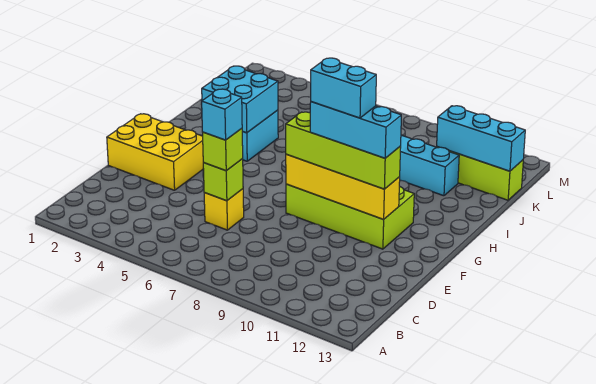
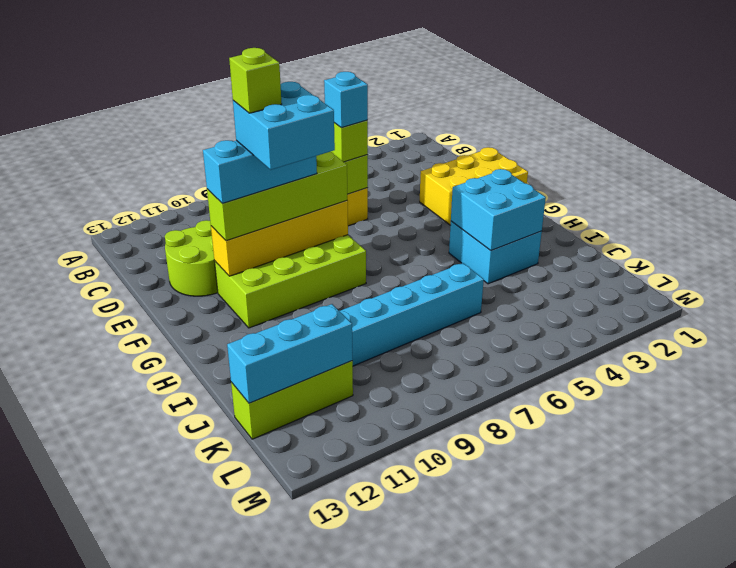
none -> lime round brick D11:E12 level 1
cyan brick F9:F10 level 5 -> cyan brick F9:G10 level 5
none -> lime brick F10 level 6

